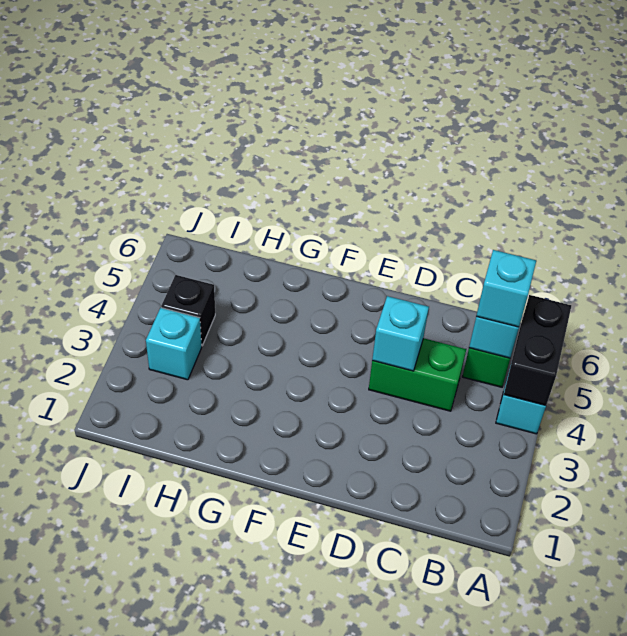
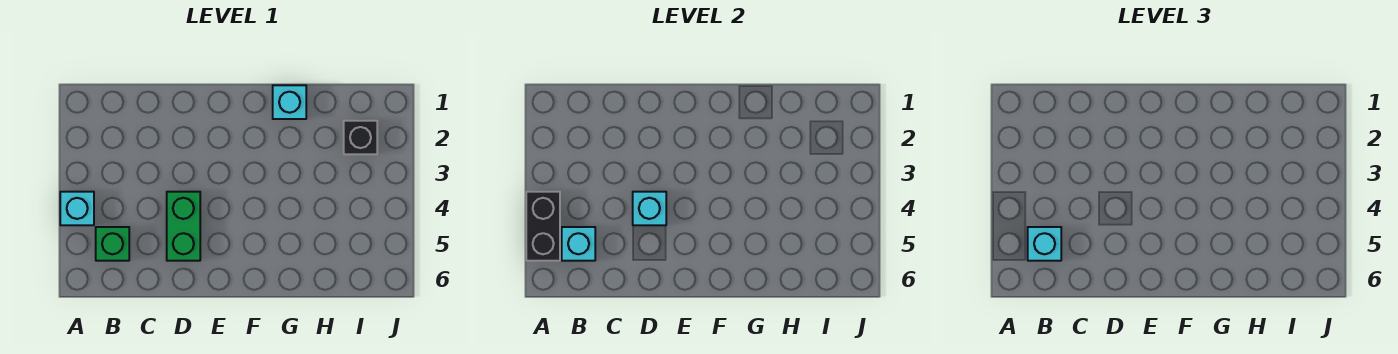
green brick C4:D4 level 1 -> green brick D4:D5 level 1
cyan brick I3 level 1 -> cyan brick G1 level 1
black brick I4 level 1 -> black brick I2 level 1

